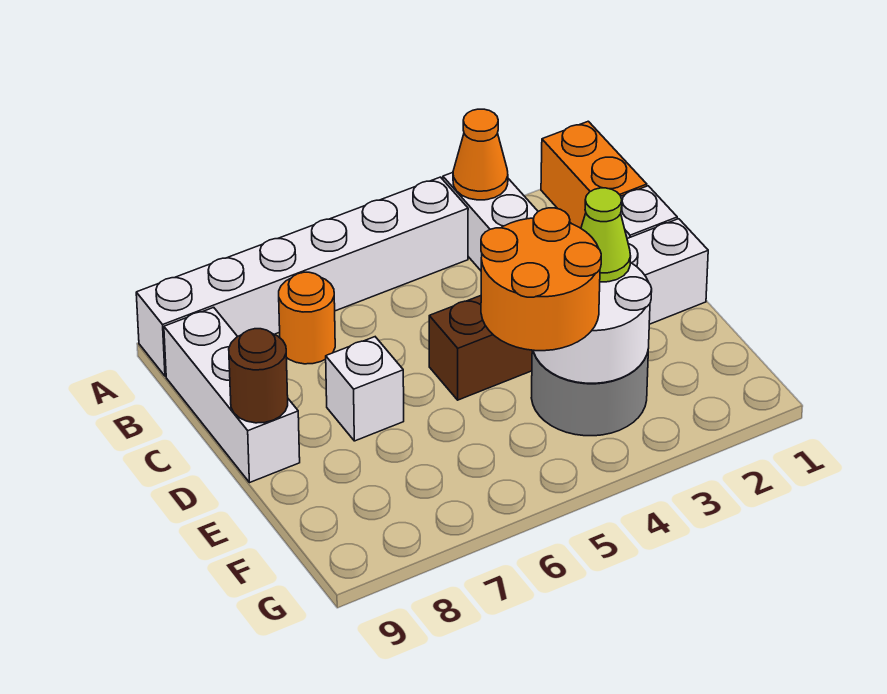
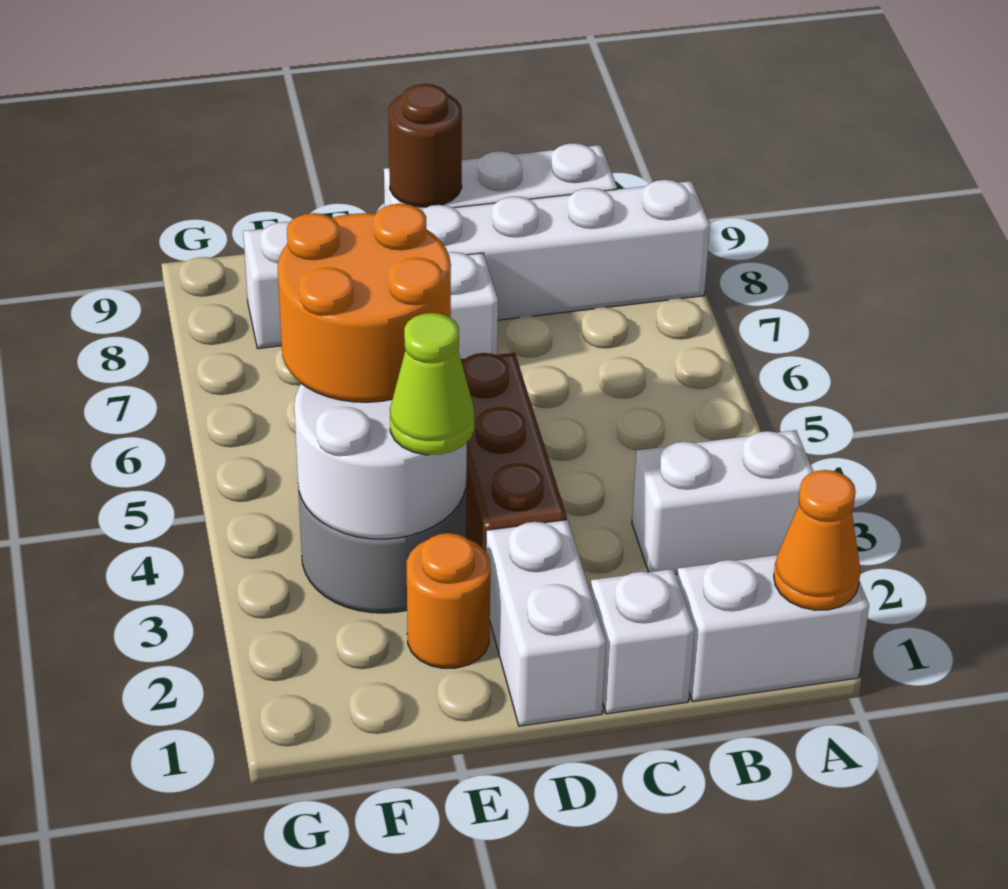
orange brick A1:B1 level 1 -> white brick A1:B1 level 1
orange cone A3 level 2 -> orange cone A1 level 2
white brick A4:A9 level 1 -> white brick A8:F8 level 1
orange round brick B7 level 1 -> orange round brick E2 level 1

